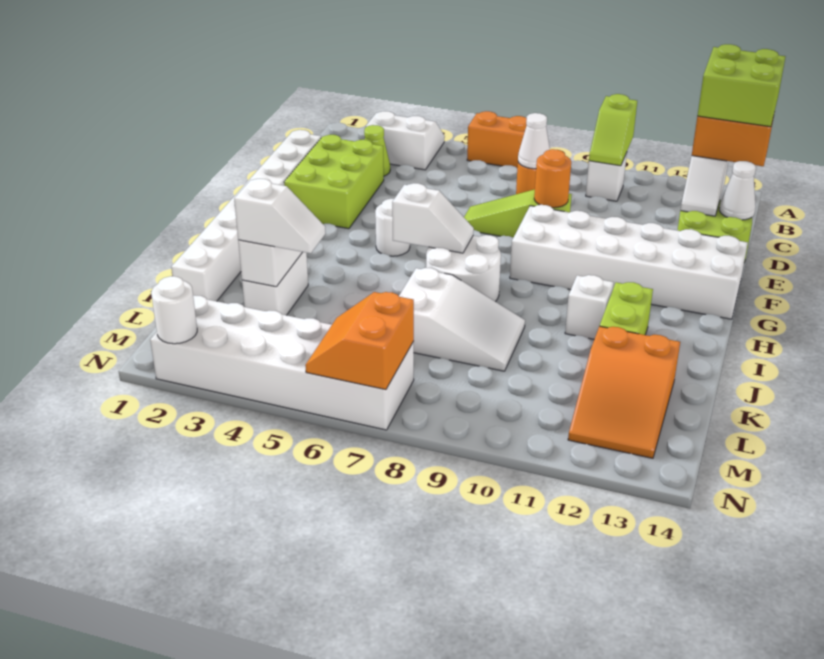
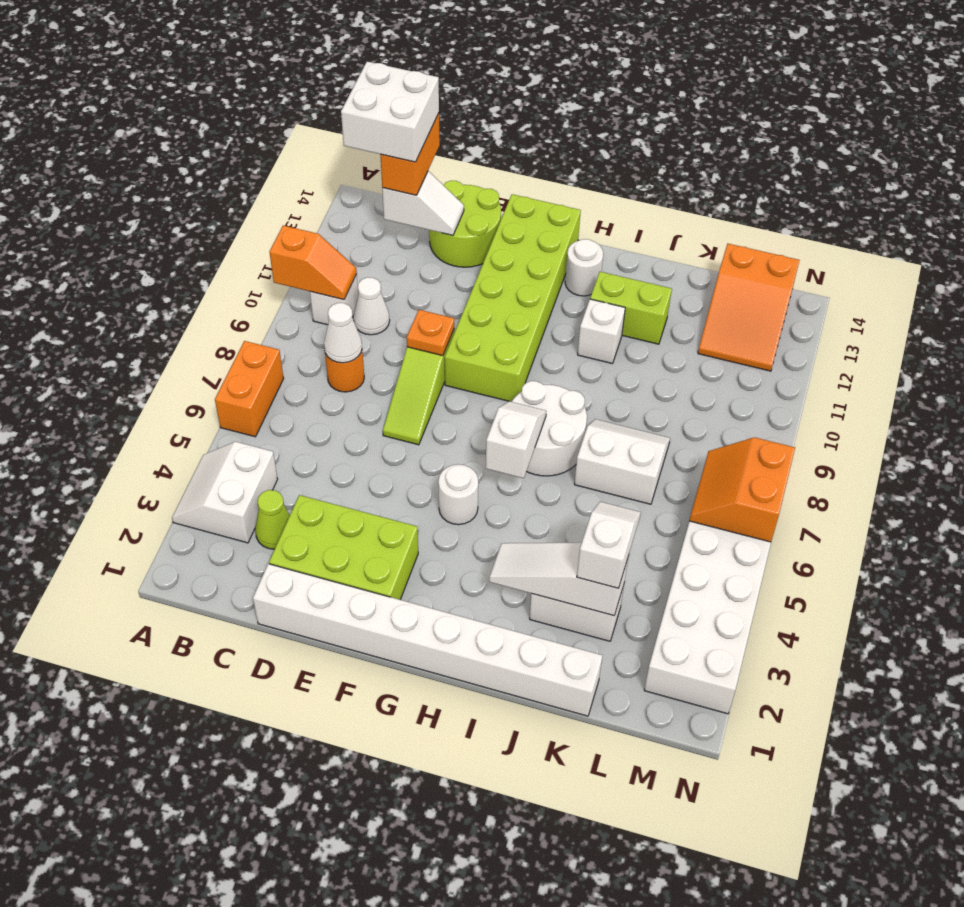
lime slope A10:B10 level 2 top A -> orange slope A10:B10 level 2 top A
lime brick B13:C14 level 4 -> white brick B13:C14 level 4
white cone D14 level 2 -> white cone C10 level 1
orange round brick E9 level 2 -> orange plate E9 level 2
white brick F9:G14 level 1 -> lime brick F9:G14 level 1
white slope J7:K9 level 1 top 7 -> white slope J7:K8 level 1 top 7
orange slope K12:M13 level 1 top K -> orange slope L12:M14 level 1 top 14
orange slope M6:N7 level 2 top 7 -> orange slope M6:N7 level 2 top N
white round brick N2 level 2 -> white round brick H13 level 1

